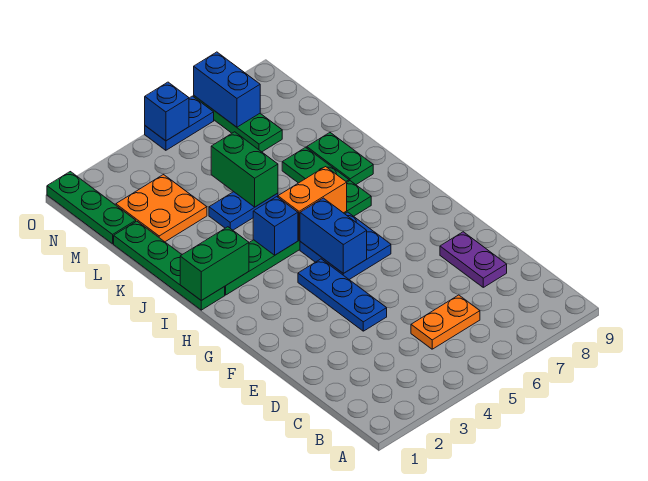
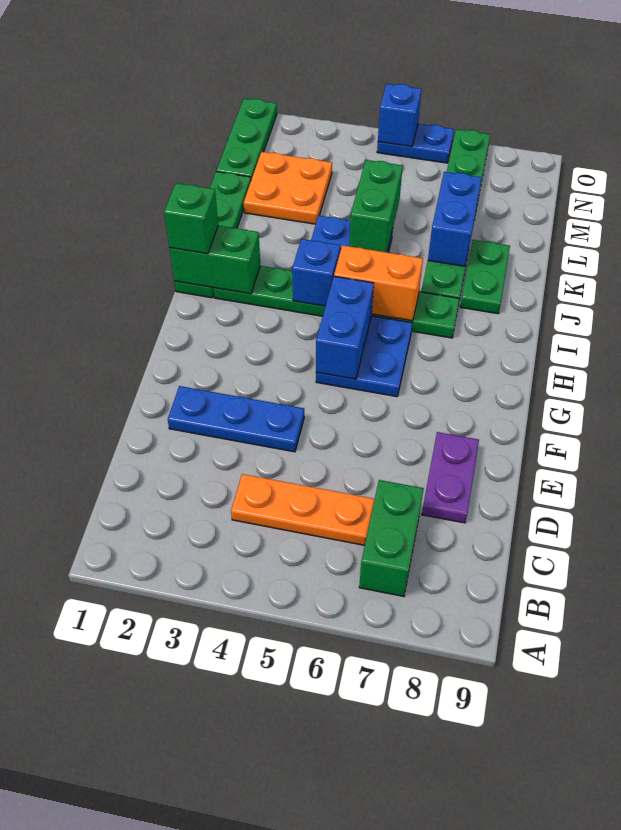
none -> green brick B7:C7 level 1
orange plate C5:C6 level 1 -> orange plate C4:C6 level 1
blue plate E4:G4 level 1 -> blue plate E2:E4 level 1
none -> green brick I1 level 3
blue brick N7:O7 level 2 -> blue brick K7:L7 level 2

